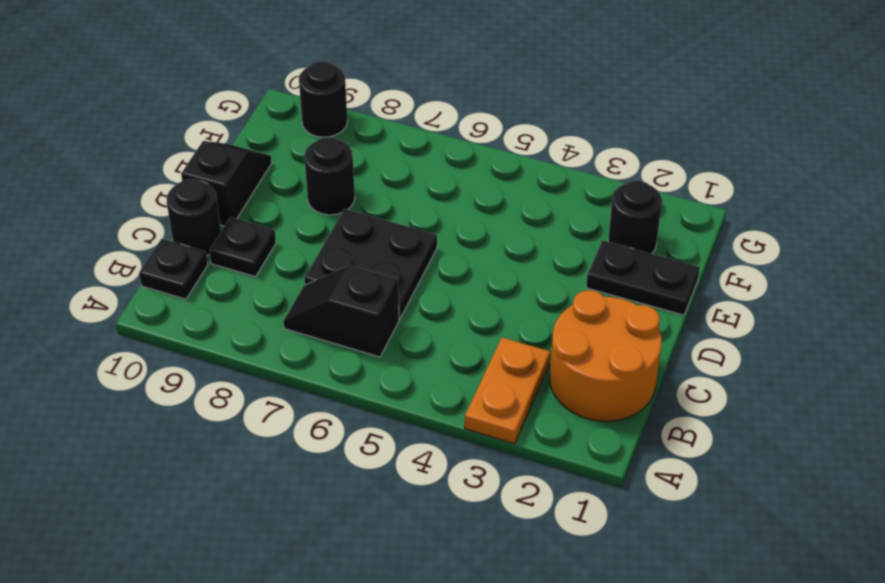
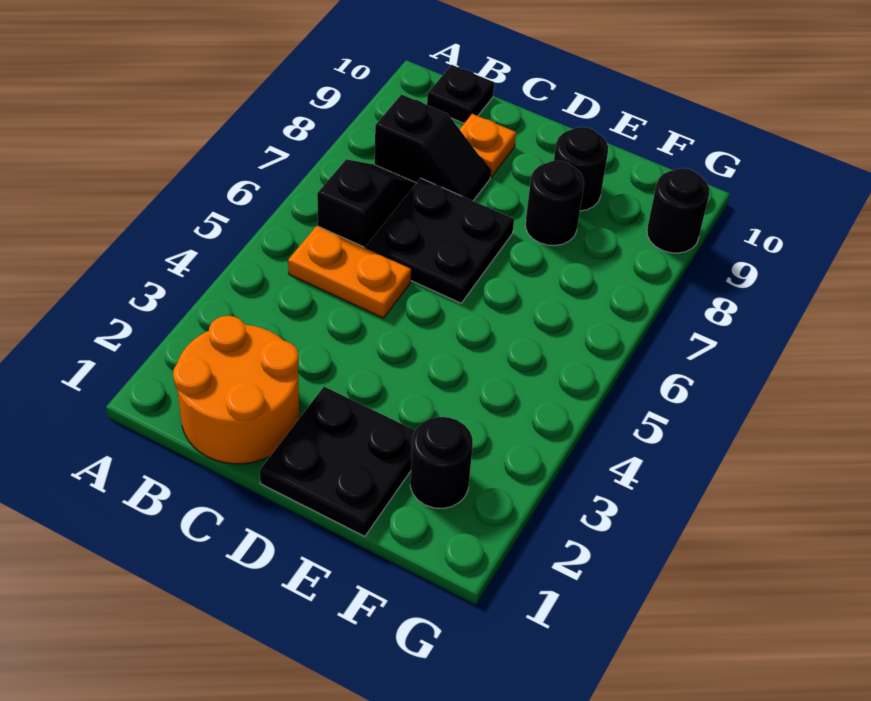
orange plate A3:B3 level 1 -> orange plate B5:C5 level 1
black plate C9 level 1 -> orange plate C9 level 1
black round brick C10 level 1 -> black round brick E9 level 1
black slope D10:E10 level 1 top D -> black slope B8:C8 level 1 top B
black plate E1:E2 level 1 -> black plate D1:E2 level 1

